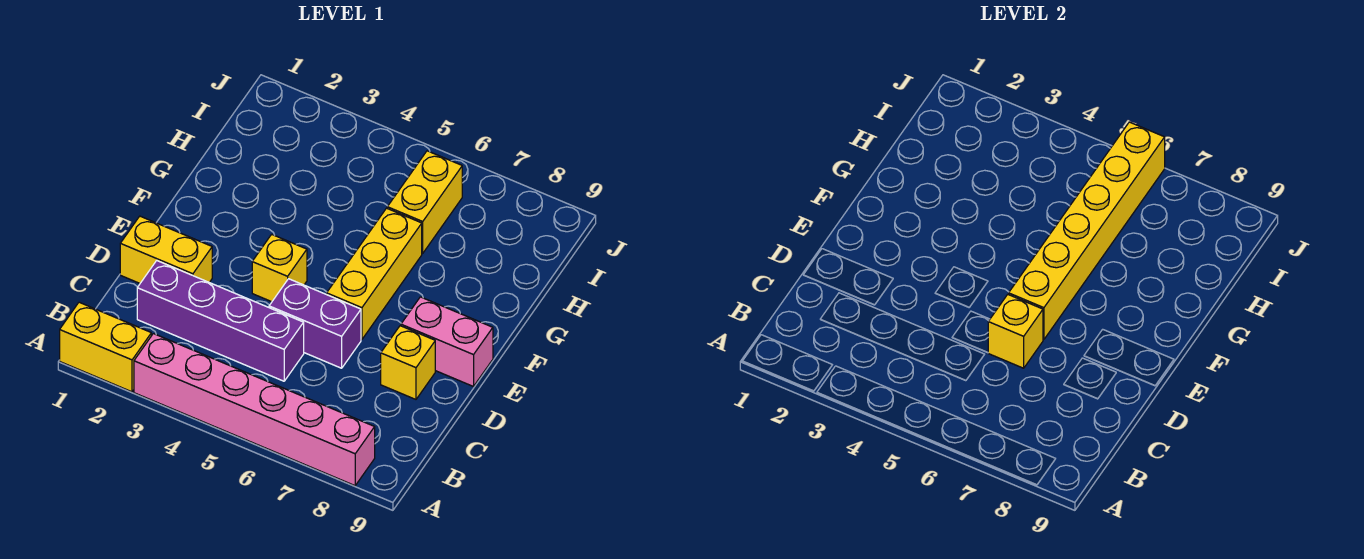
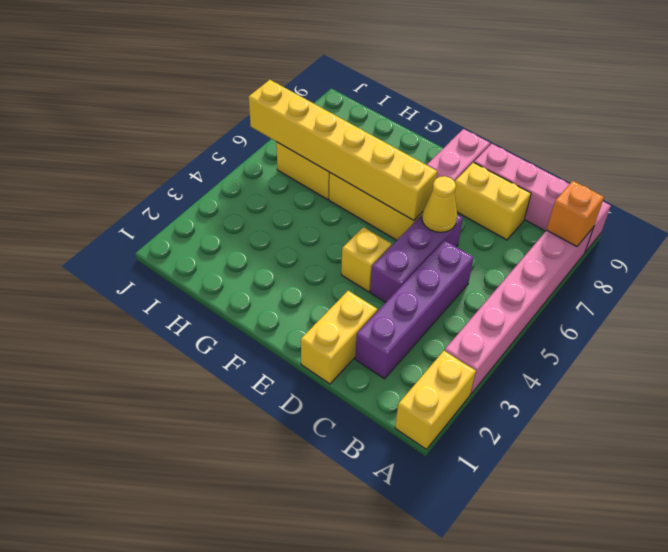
none -> orange brick A8 level 2
none -> pink brick A9:D9 level 1
purple brick D5:D6 level 1 -> purple brick D4:D6 level 1
yellow brick D6 level 2 -> yellow cone D6 level 2
yellow brick D8 level 1 -> yellow brick C8:D8 level 1

